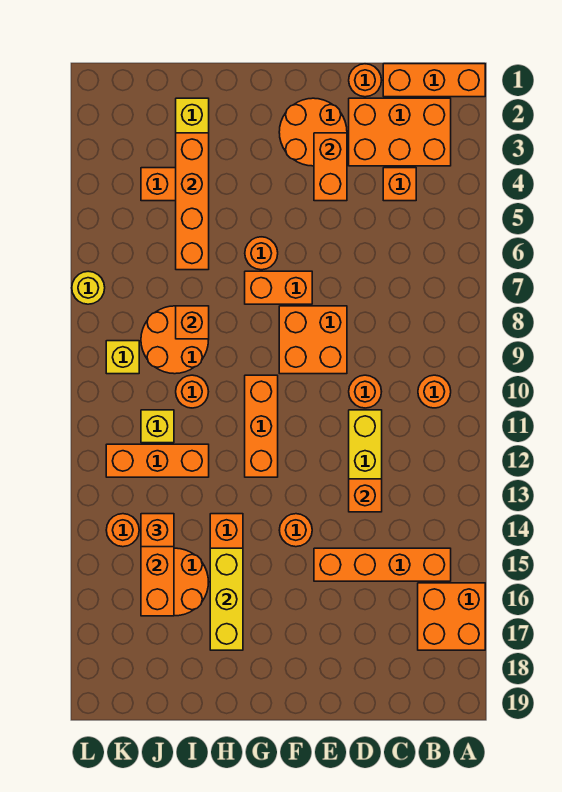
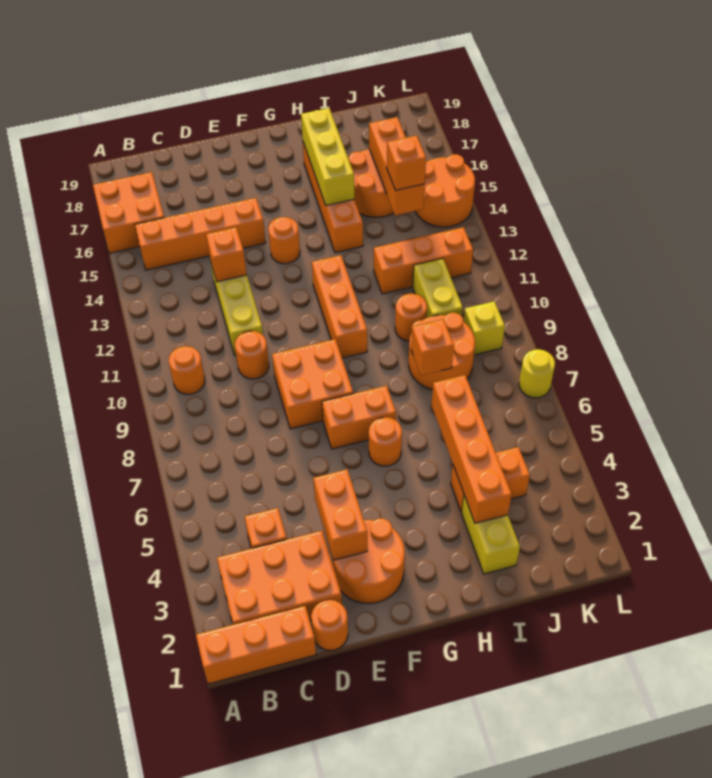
yellow brick J11 level 1 -> yellow brick J10:J11 level 1
orange round brick K14 level 1 -> orange round brick K14:L15 level 1

